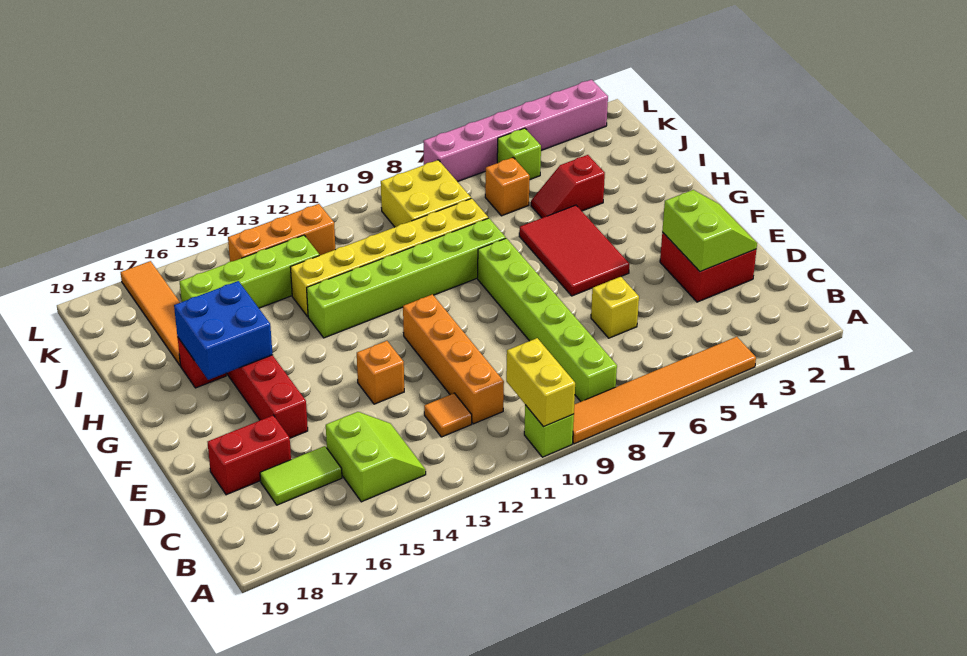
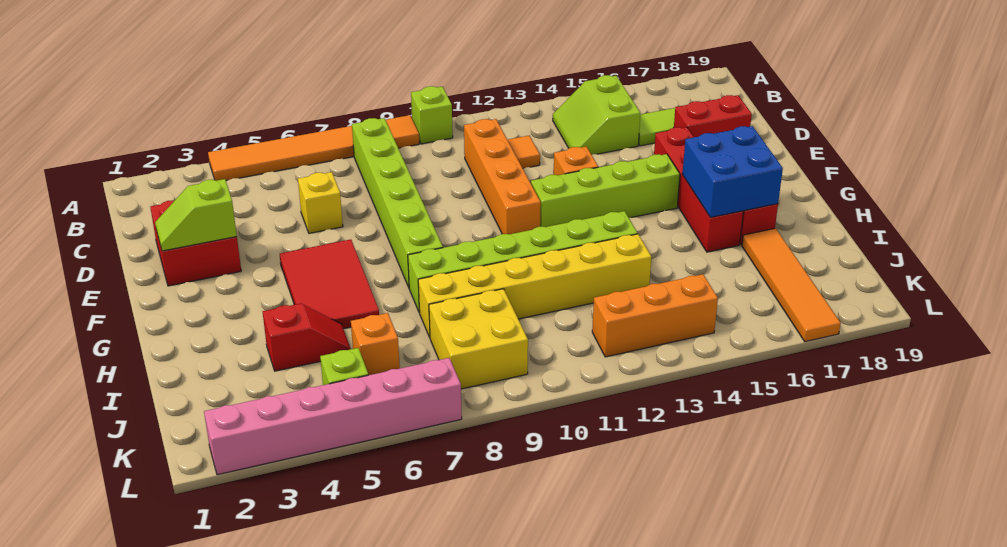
yellow brick A10:B10 level 2 -> none
lime slope D2:E3 level 2 top 3 -> lime slope E2:E3 level 2 top 3
lime brick J13:J16 level 1 -> lime brick F12:F15 level 1

